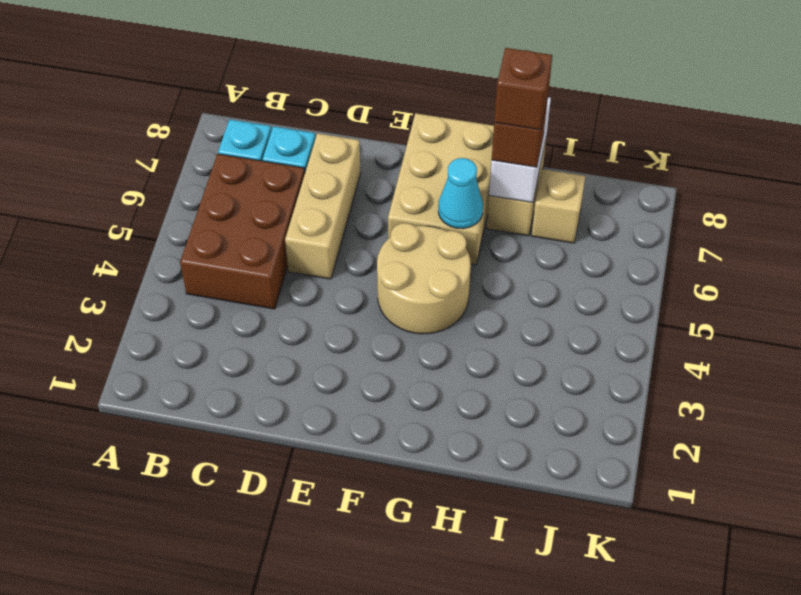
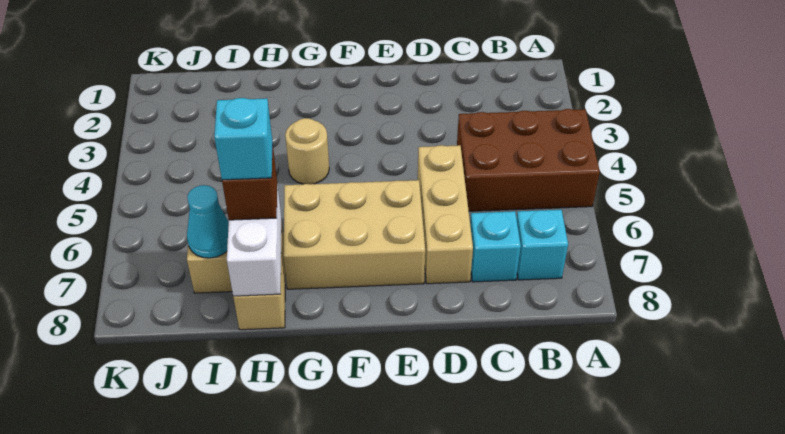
brown brick B4:C6 level 1 -> brown brick A4:C5 level 1
tan round brick F4:G5 level 1 -> tan round brick G4 level 1
tan brick F6:G8 level 1 -> tan brick E6:G7 level 1
cyan cone G6 level 2 -> cyan cone I7 level 2
brown brick H7 level 4 -> cyan brick H7 level 4

